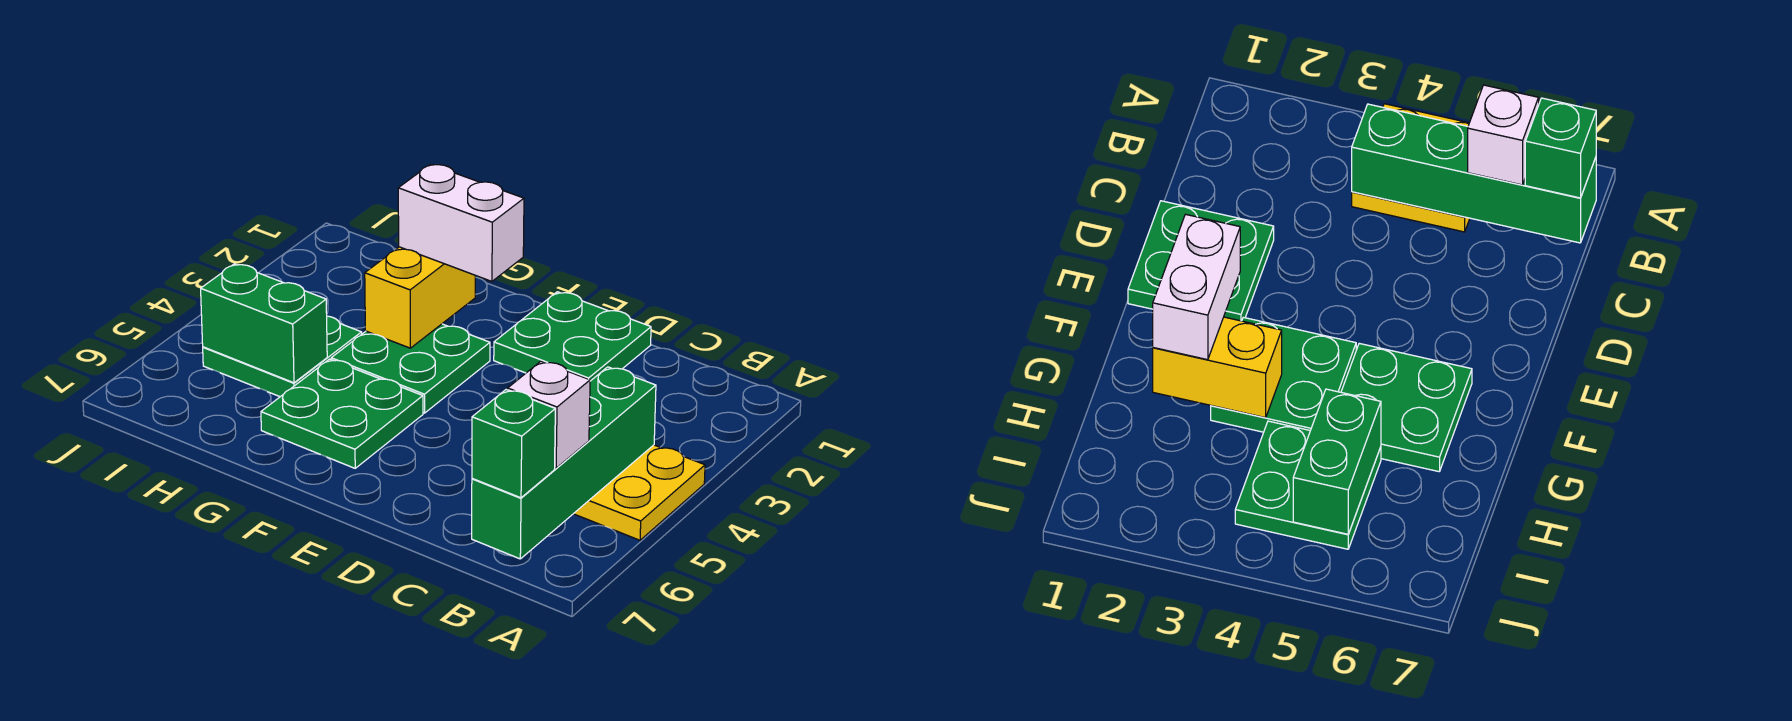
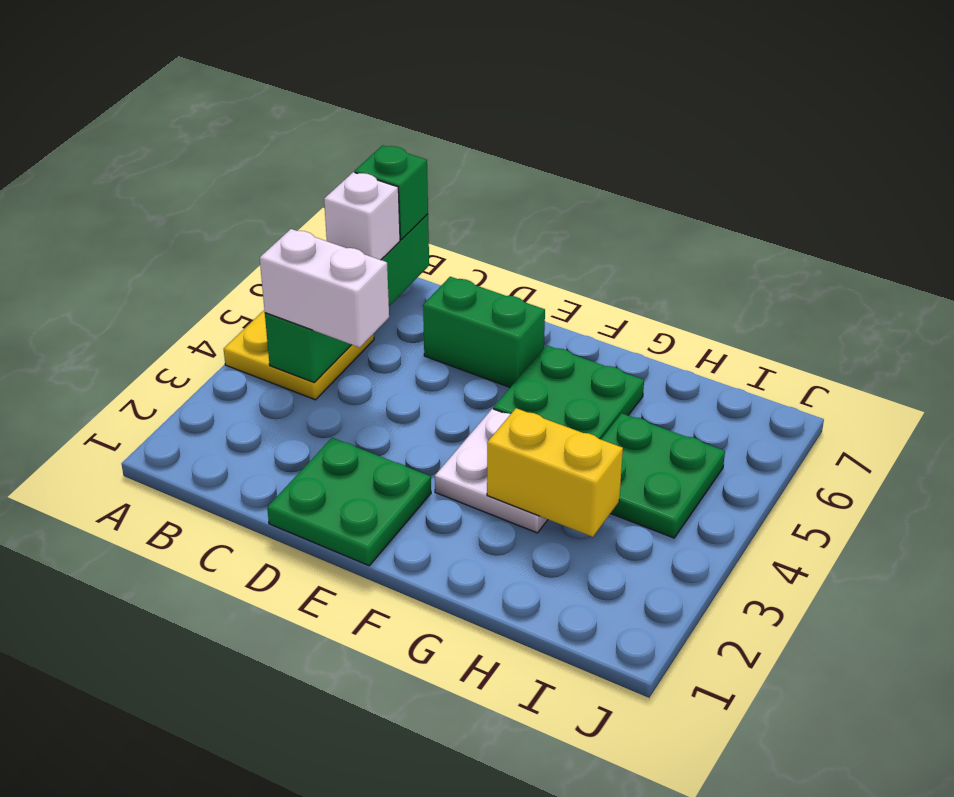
white brick F2:G2 level 3 -> white brick B4:C4 level 3
green plate F3:G4 level 1 -> white plate F3:G4 level 1
yellow brick G2:G3 level 2 -> yellow brick G3:H3 level 2
green brick H5:I5 level 2 -> green brick D6:E6 level 1

